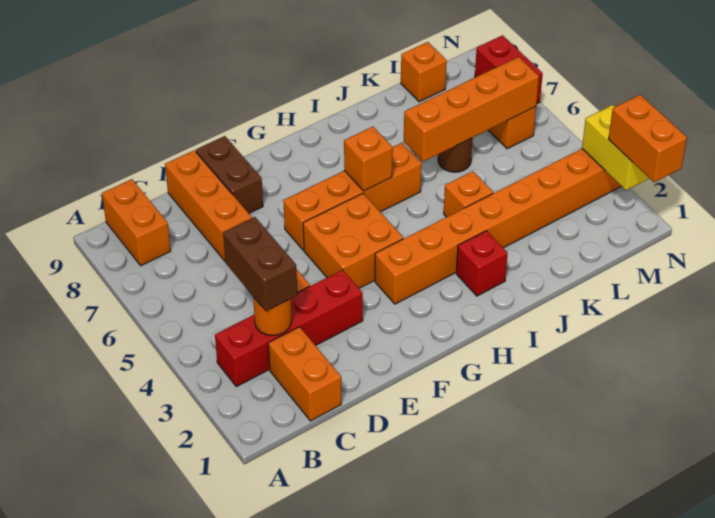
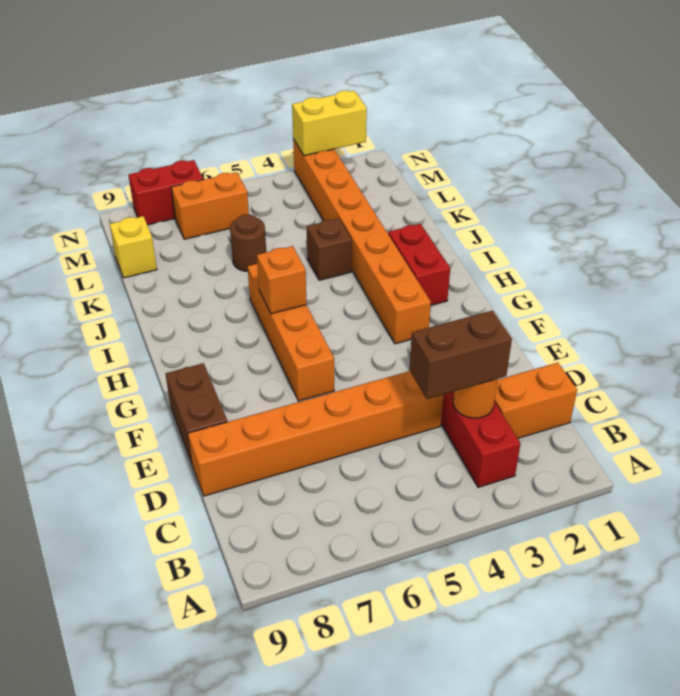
orange brick B8:B9 level 1 -> none
brown brick E8:E9 level 1 -> brown brick E9:F9 level 1
orange brick F4:G5 level 1 -> none
red brick I2 level 1 -> red brick H2:I2 level 1
orange brick J4 level 1 -> brown brick J4 level 1
orange brick J6:M6 level 2 -> none
orange brick L9 level 1 -> yellow brick L9 level 1
orange brick N1:N2 level 3 -> none

